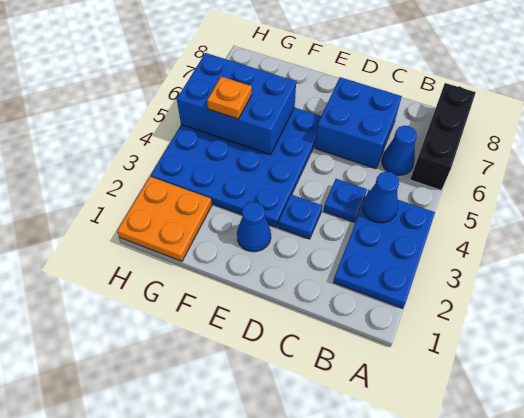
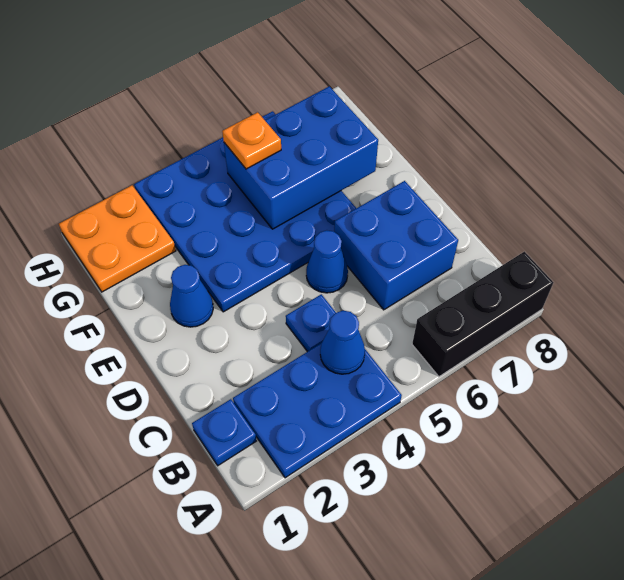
blue cone B6 level 1 -> blue cone D5 level 1
blue plate D3 level 1 -> blue plate B1 level 1
blue brick F5:H6 level 2 -> blue brick F5:G7 level 2

